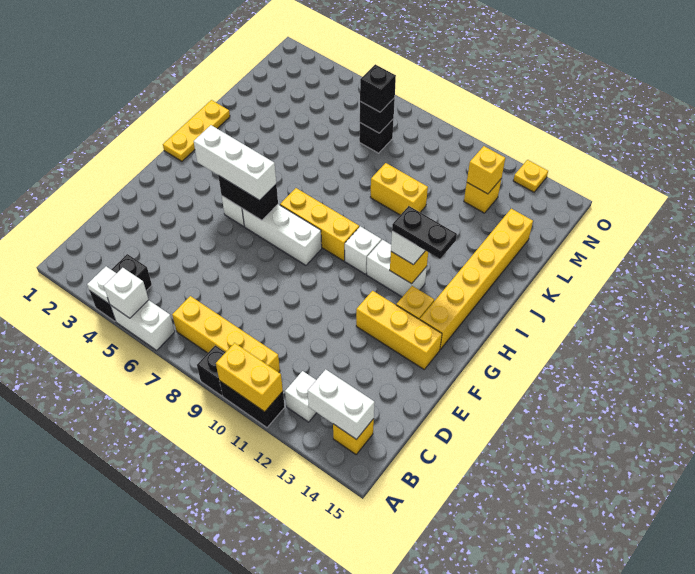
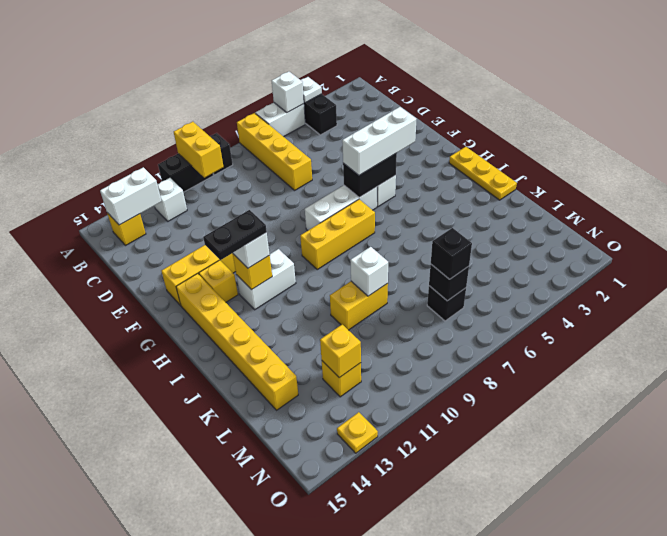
yellow brick A10:A11 level 2 -> yellow brick A10:B10 level 2
yellow brick B7:B10 level 1 -> yellow brick A7:D7 level 1
white brick H10 level 1 -> white brick K9 level 2

